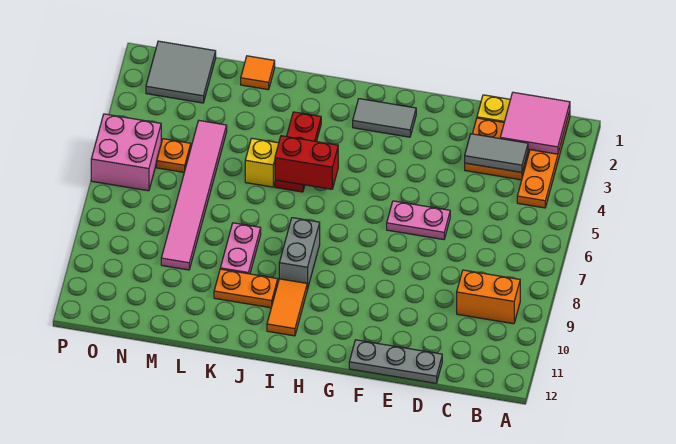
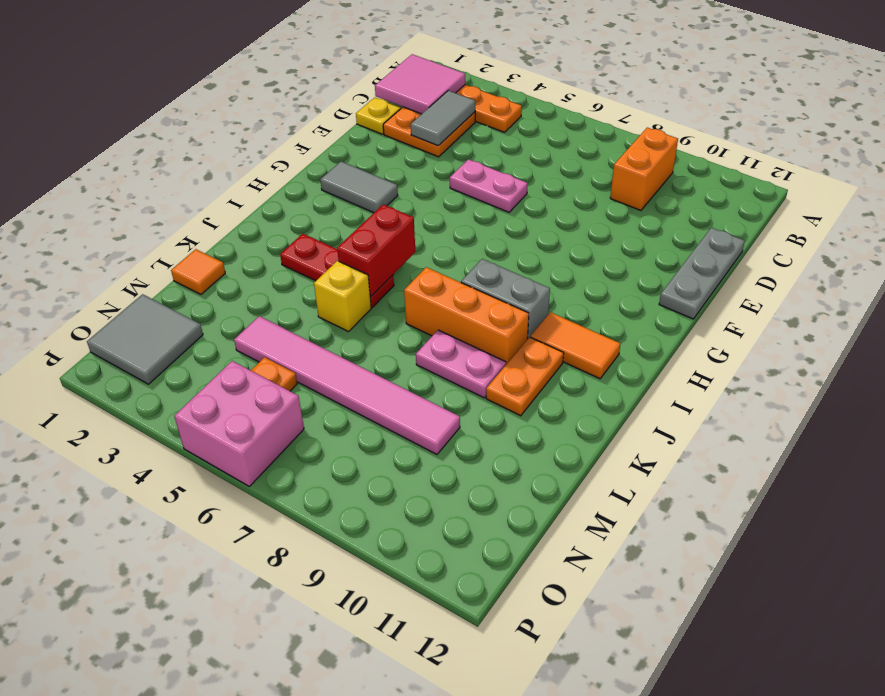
pink plate E6:F6 level 1 -> pink plate E5:E6 level 1
grey tile G2:H2 level 1 -> grey tile G2:G3 level 1
none -> orange brick J7:J9 level 1

